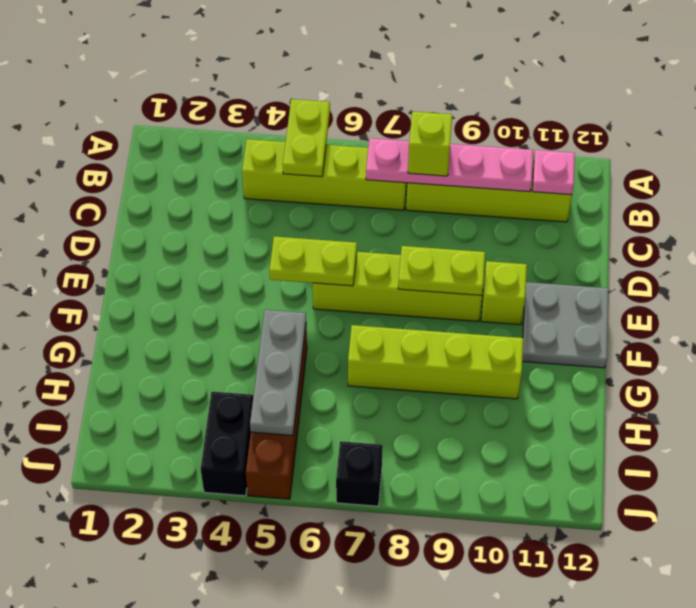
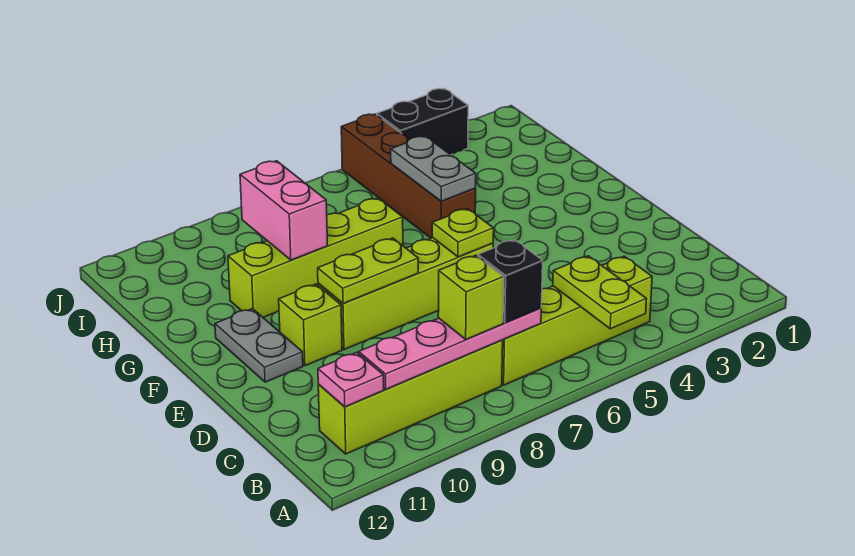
lime plate E5:E6 level 2 -> lime plate E6 level 2
grey plate E11:F12 level 1 -> grey plate E11:F11 level 1
grey plate G5:I5 level 2 -> grey plate G5:H5 level 2
none -> pink brick G9:H9 level 2
black brick I4:J4 level 1 -> black brick J3:J4 level 1
black brick J7 level 1 -> black brick B7 level 3

